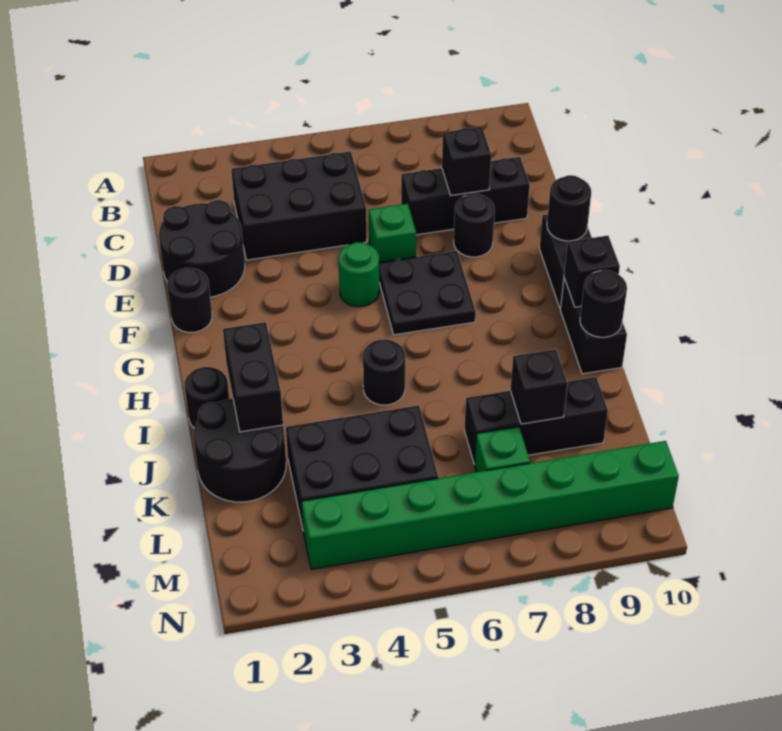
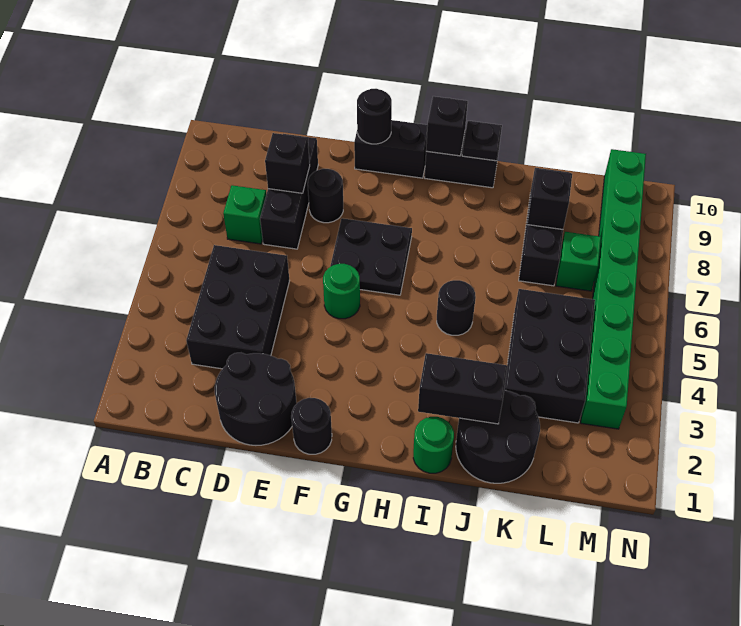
green brick E6 level 1 -> green brick C7 level 1
black round brick I1 level 1 -> green round brick I1 level 1
black round brick I10 level 2 -> black plate I10 level 2

